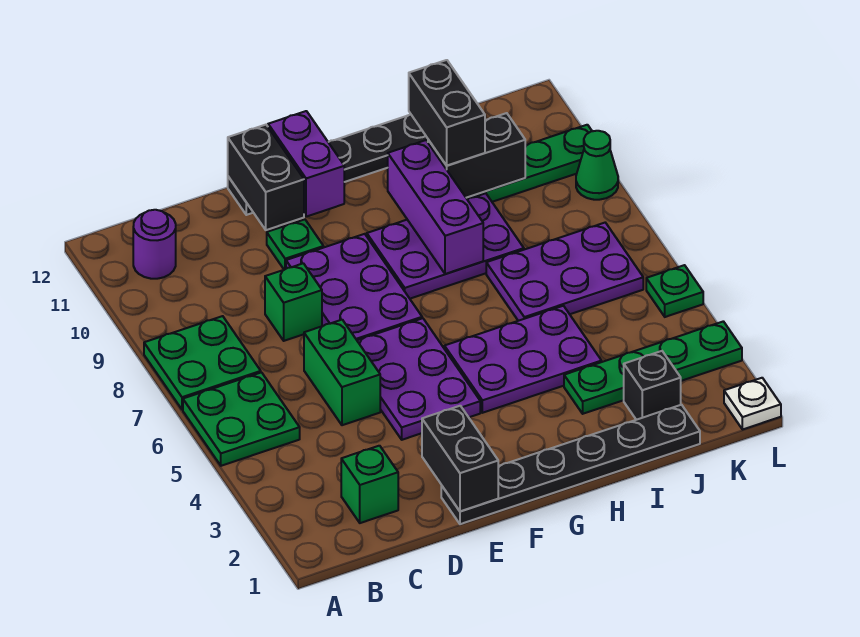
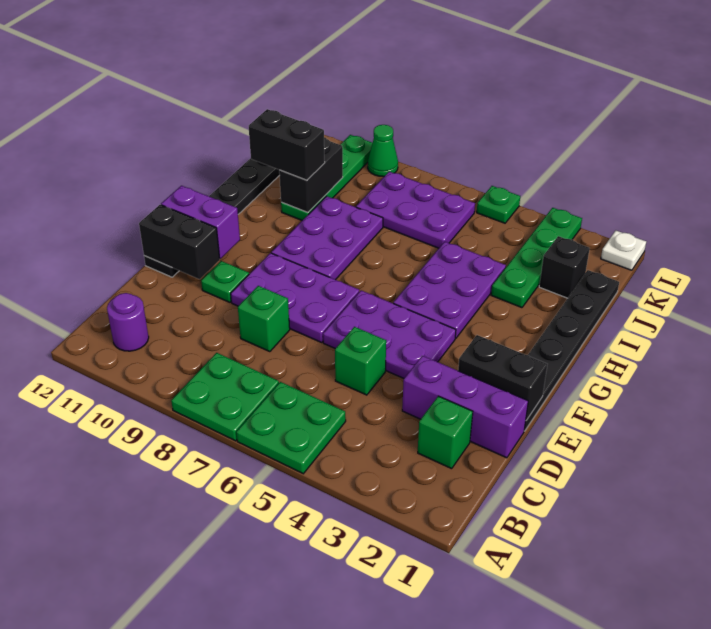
green brick D5:D6 level 1 -> green brick D5 level 1
purple brick H8:H10 level 2 -> purple brick D1:D3 level 1
purple plate I6:K7 level 1 -> purple plate J6:K8 level 1

